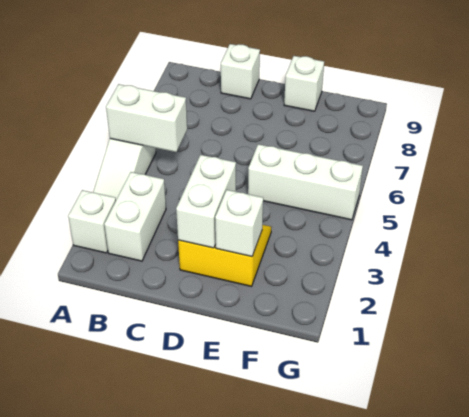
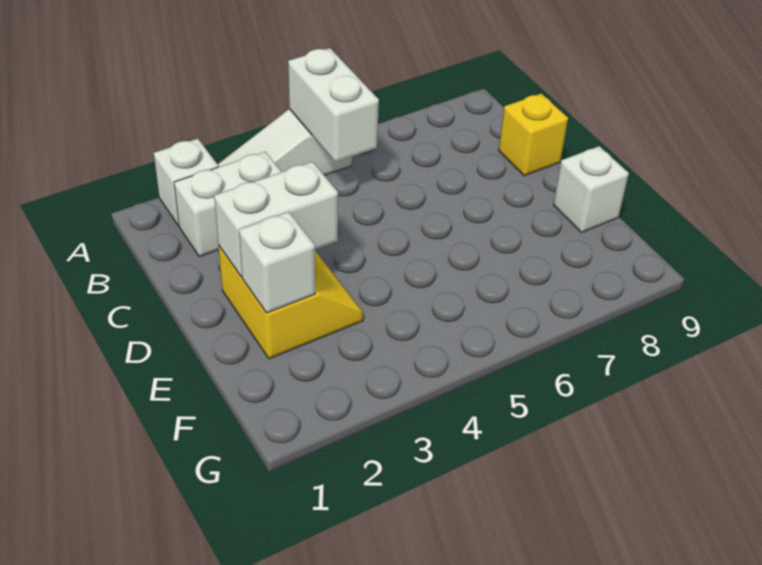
white brick C9 level 1 -> yellow brick C9 level 1
white brick E5:G5 level 1 -> none

